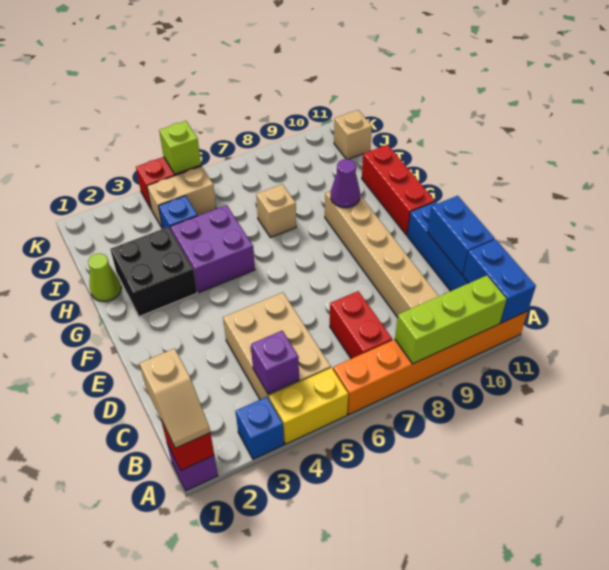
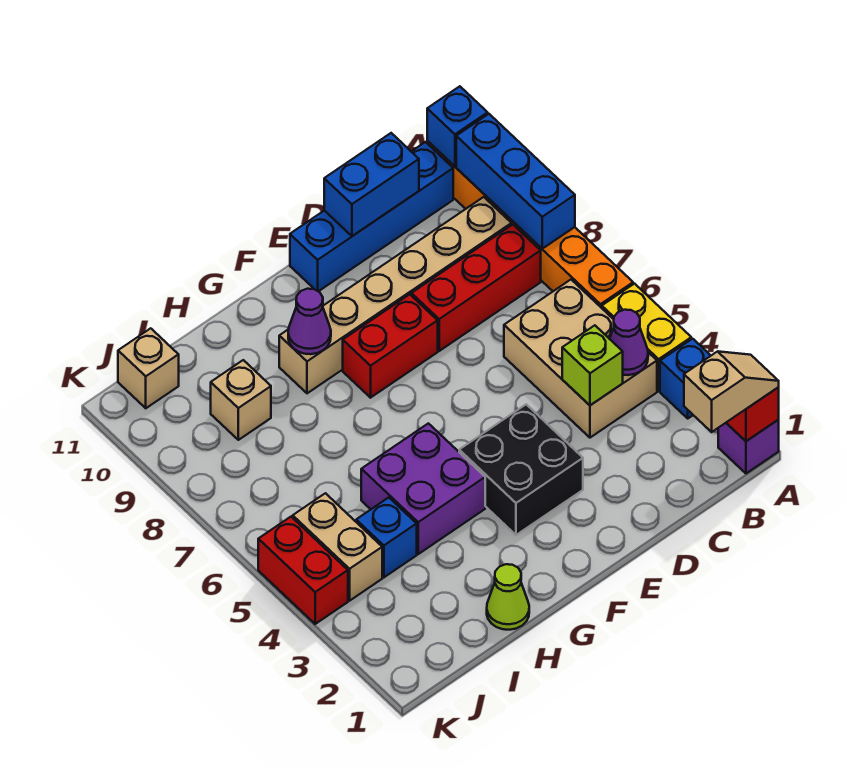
lime brick A8:A10 level 2 -> blue brick A8:A10 level 2
blue brick A11:B11 level 2 -> blue brick A11 level 2
tan brick B4:D5 level 1 -> tan brick B4:C6 level 1
purple brick B4 level 2 -> purple cone B4 level 2
red brick B7:C7 level 1 -> red brick E8:F8 level 1
red brick F11:H11 level 1 -> red brick B8:D8 level 1
black brick G2:H3 level 1 -> black brick E3:F4 level 1
tan brick H7 level 1 -> tan brick I9 level 1
lime brick K5 level 2 -> lime brick C4 level 2

